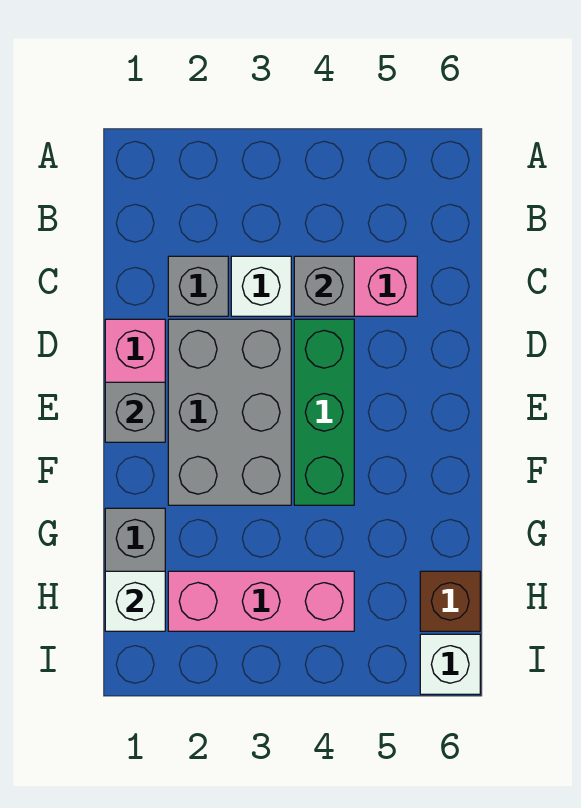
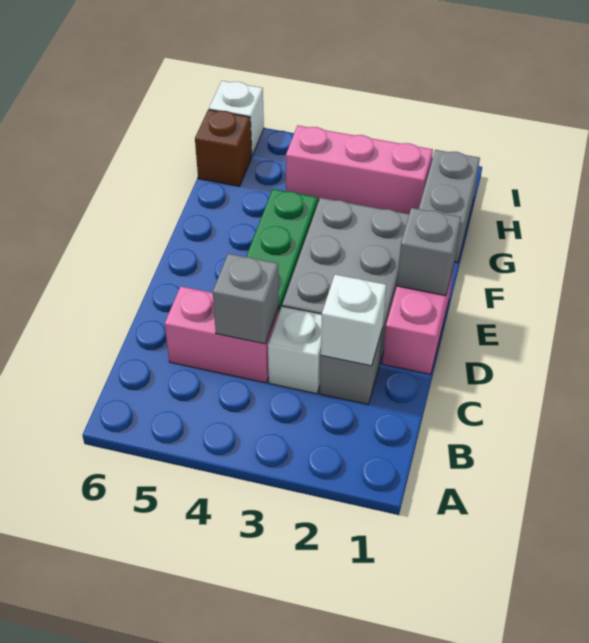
white brick H1 level 2 -> white brick C2 level 2

